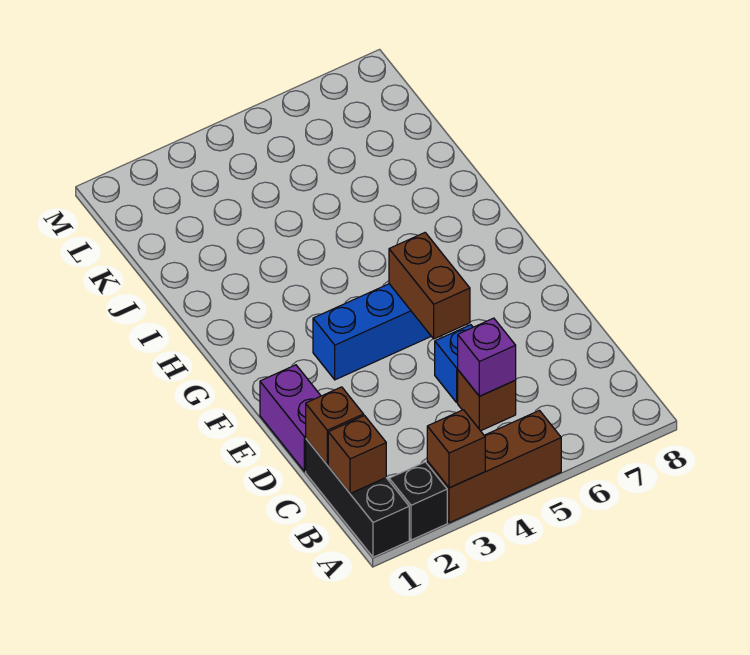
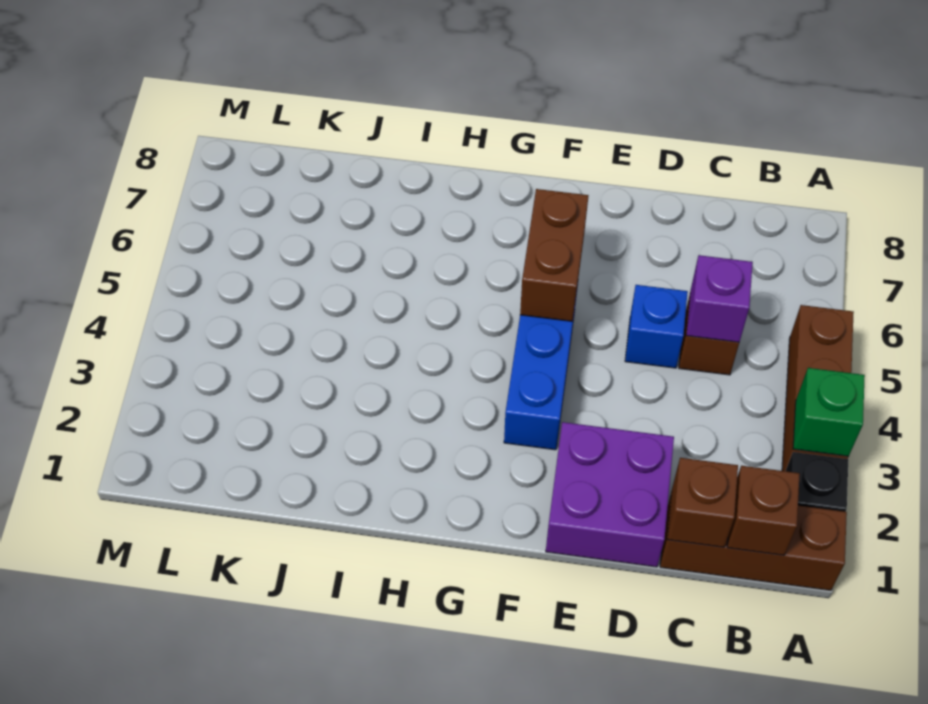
black brick A1:C1 level 1 -> brown brick A1:C1 level 1
brown brick A3 level 2 -> green brick A3 level 2
purple brick D1:E1 level 1 -> purple brick D1:E2 level 1
brown brick E5:F5 level 2 -> brown brick F5:F6 level 2

